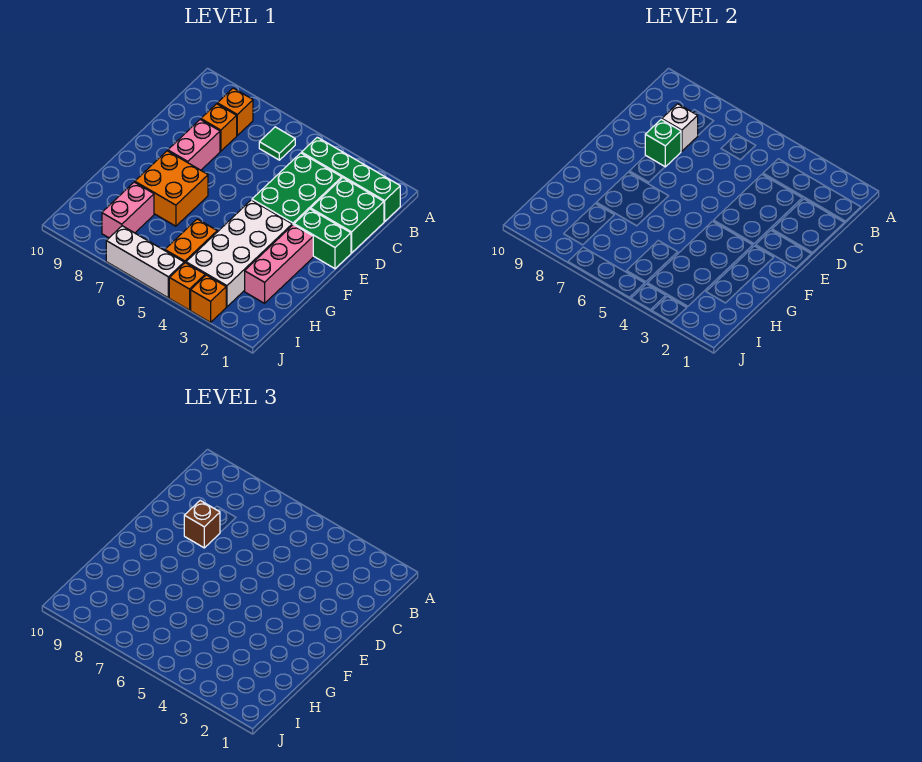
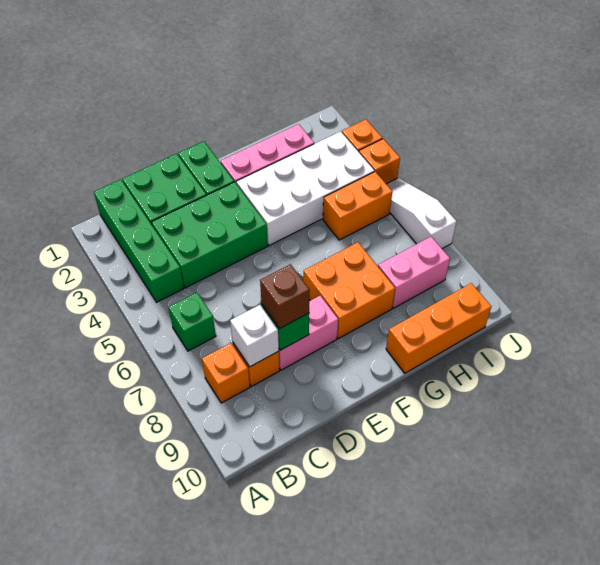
green tile B6 level 1 -> green brick B6 level 1
none -> orange brick G10:I10 level 1
white brick J5:J7 level 1 -> white slope J5:J7 level 1 top 7

